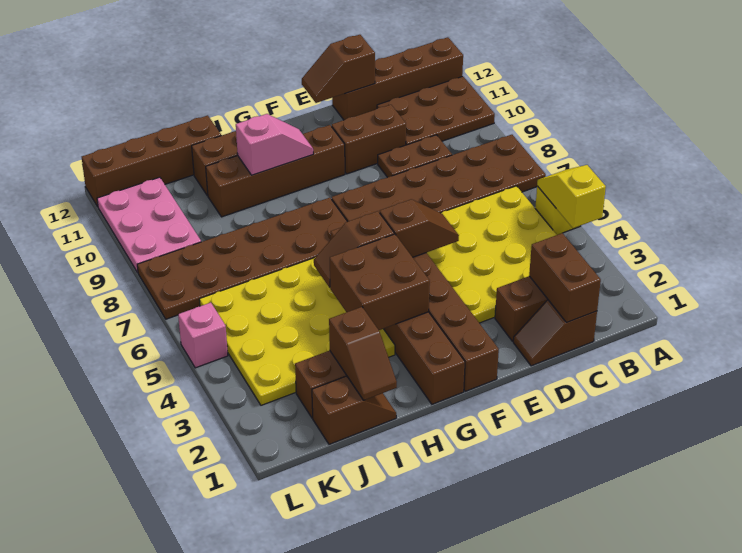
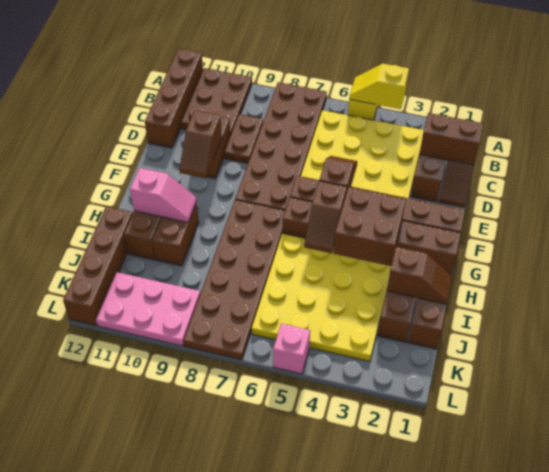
brown slope D12:E12 level 2 top D -> brown slope E10:F10 level 2 top E
brown brick F10:I10 level 1 -> brown brick H10:I10 level 1
pink slope G10:H10 level 2 top H -> pink slope H10:H11 level 2 top 11

